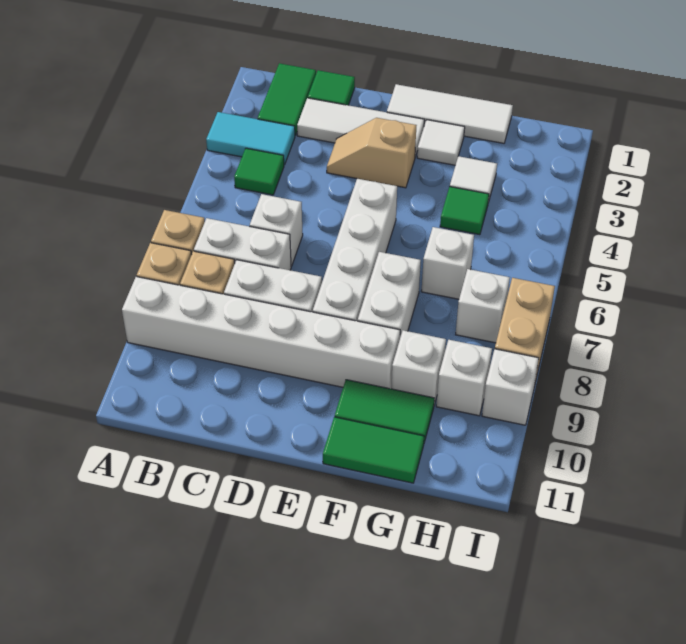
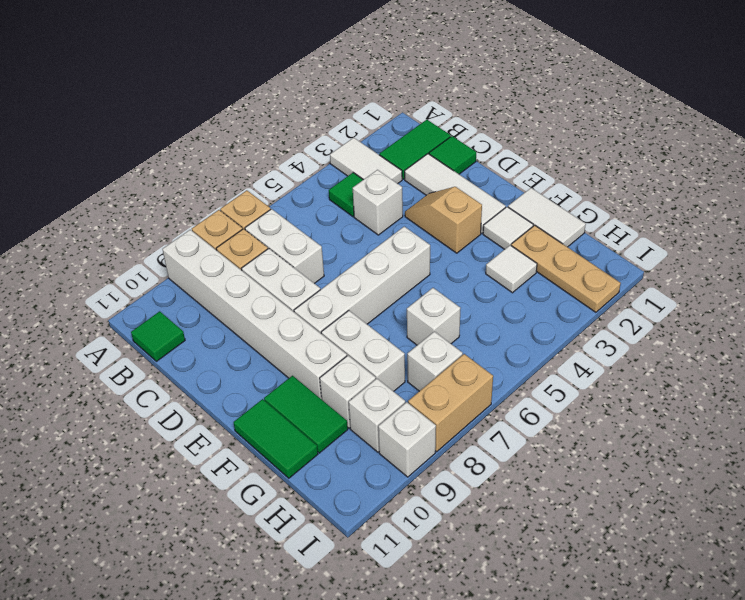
cyan tile A3:B3 level 1 -> white tile A3:B3 level 1
white brick C6 level 1 -> white brick C4 level 1
white tile E1:G1 level 1 -> white tile F1:G1 level 1
white brick F7:F8 level 1 -> white brick F8:G8 level 1
none -> tan plate G2:I2 level 1
green tile G4 level 1 -> green tile B11 level 1

